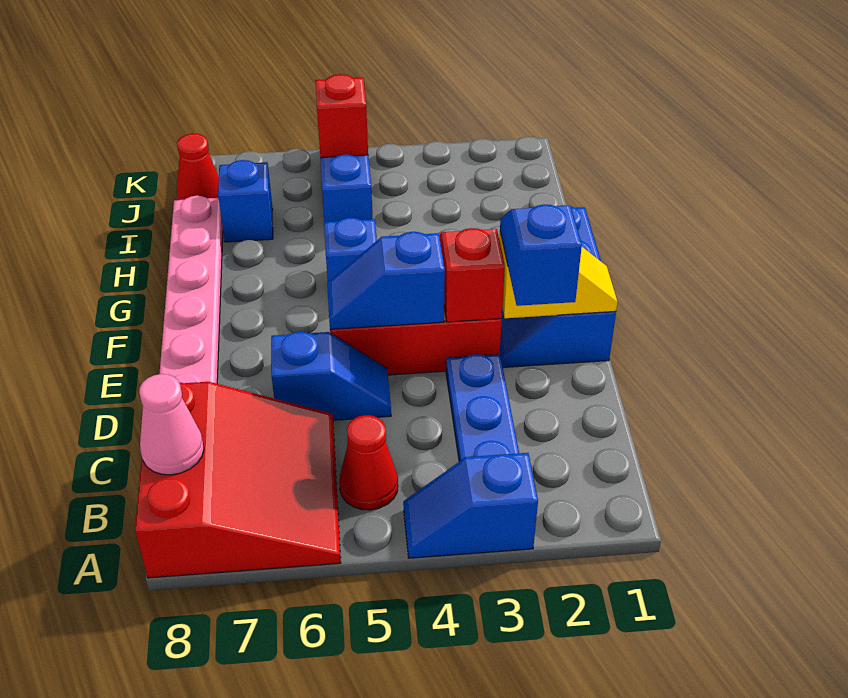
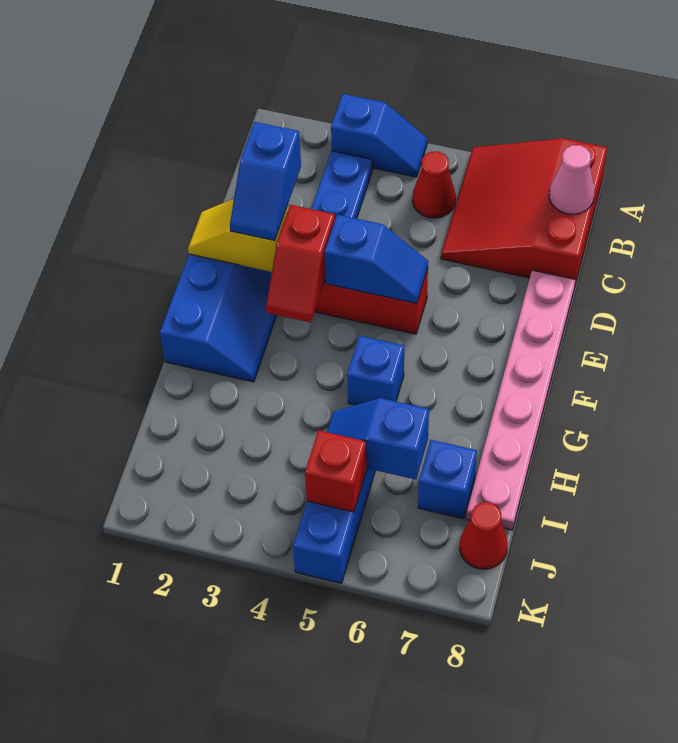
blue slope D5:D6 level 1 top 6 -> blue slope I5:I6 level 2 top 6

